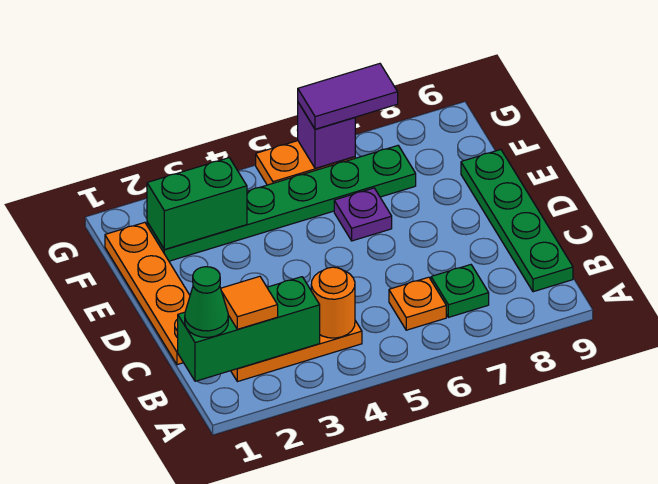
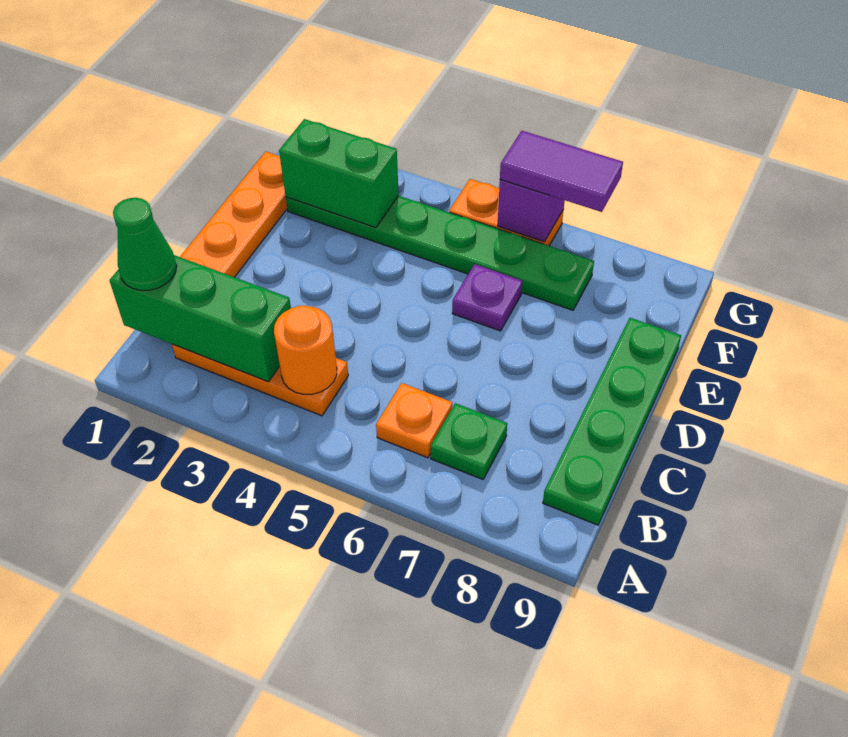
orange tile B2 level 3 -> none

